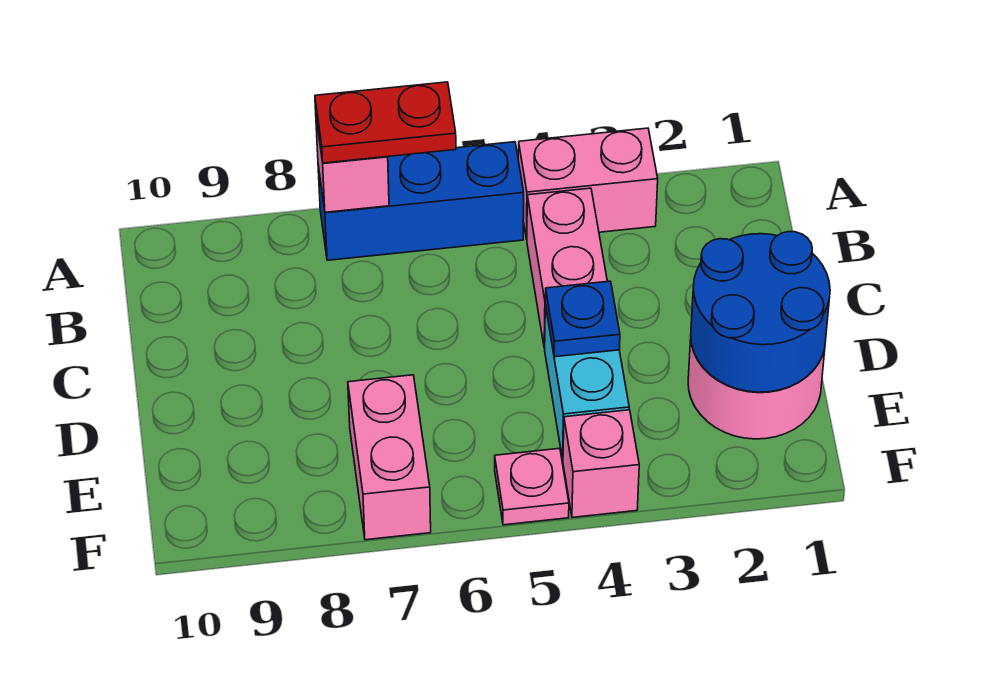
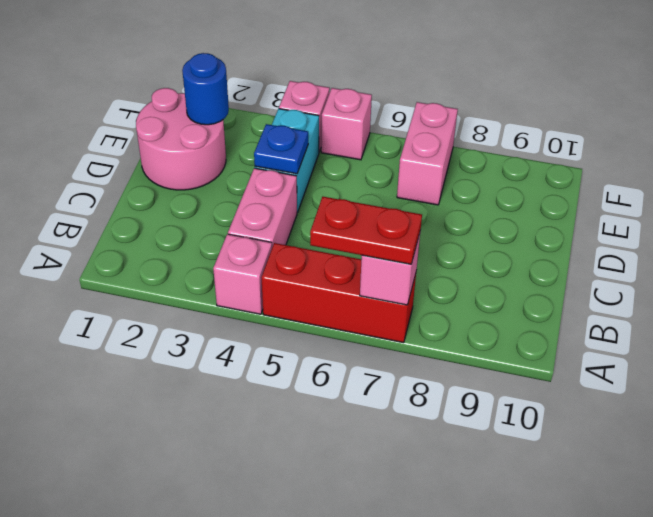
pink brick A3:A4 level 1 -> pink brick A4 level 1
blue brick A5:A7 level 1 -> red brick A5:A7 level 1
blue round brick D1:E2 level 2 -> blue round brick E2 level 2
pink plate F5 level 1 -> pink brick F5 level 1

